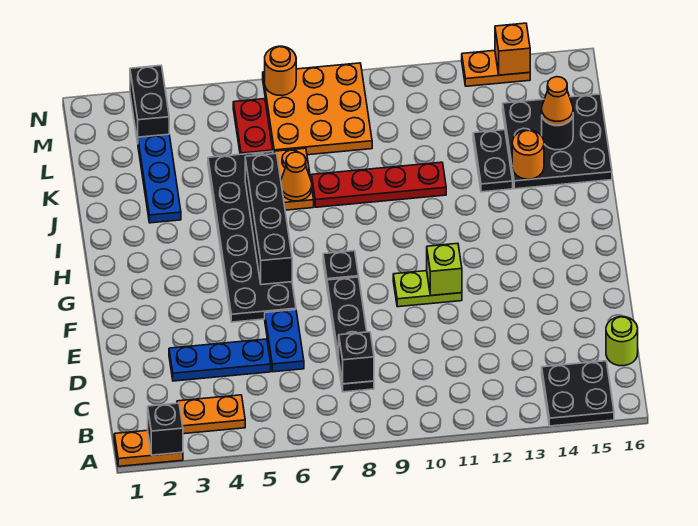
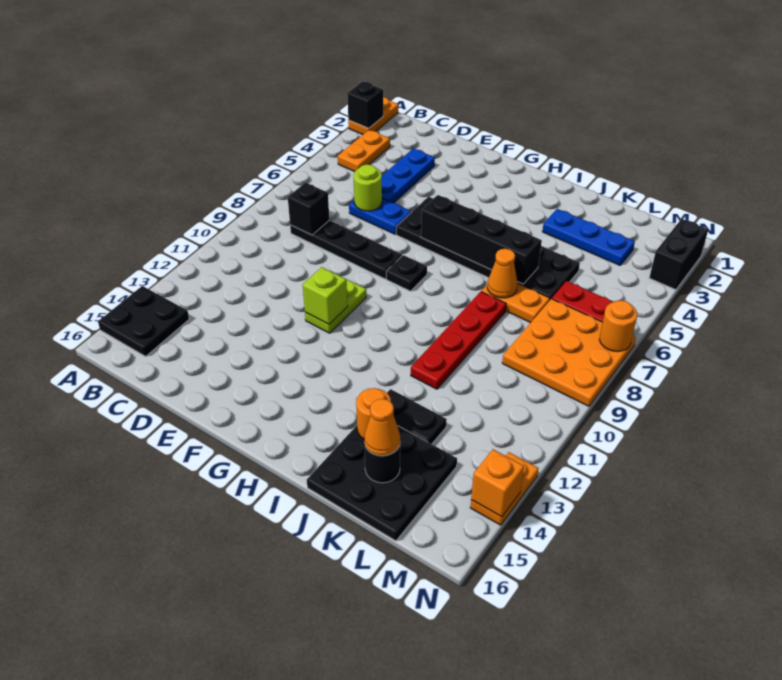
lime round brick C16 level 1 -> lime round brick D6 level 2
black brick M3:N3 level 1 -> black brick N2:N3 level 1

